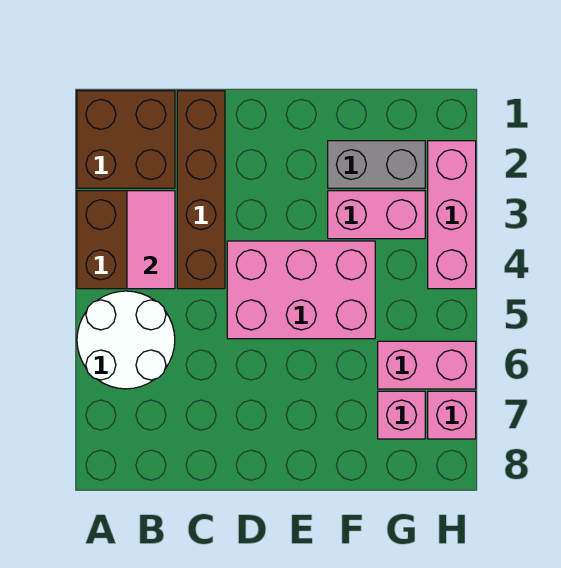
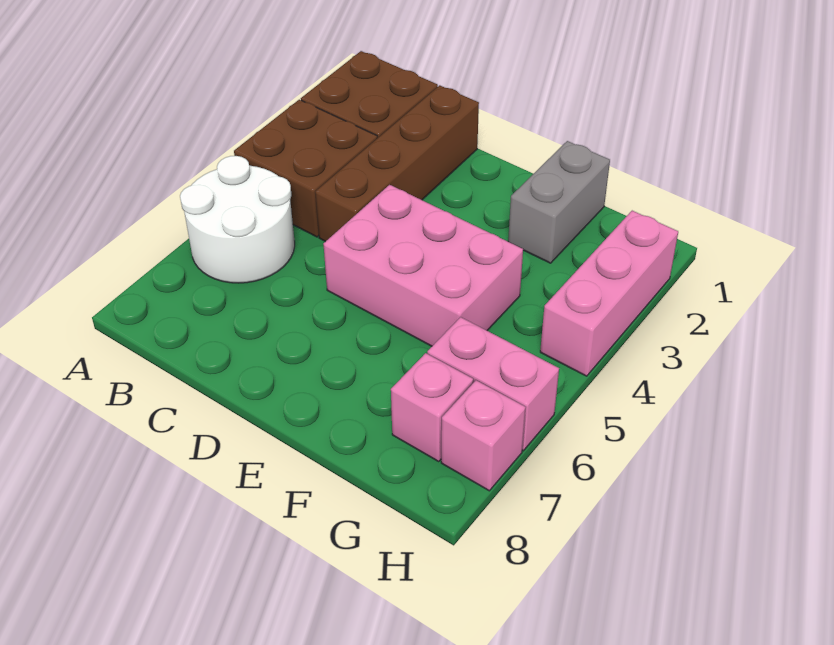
pink tile B3:B4 level 2 -> none
grey brick F2:G2 level 1 -> grey brick F1:F2 level 1
pink brick F3:G3 level 1 -> none

